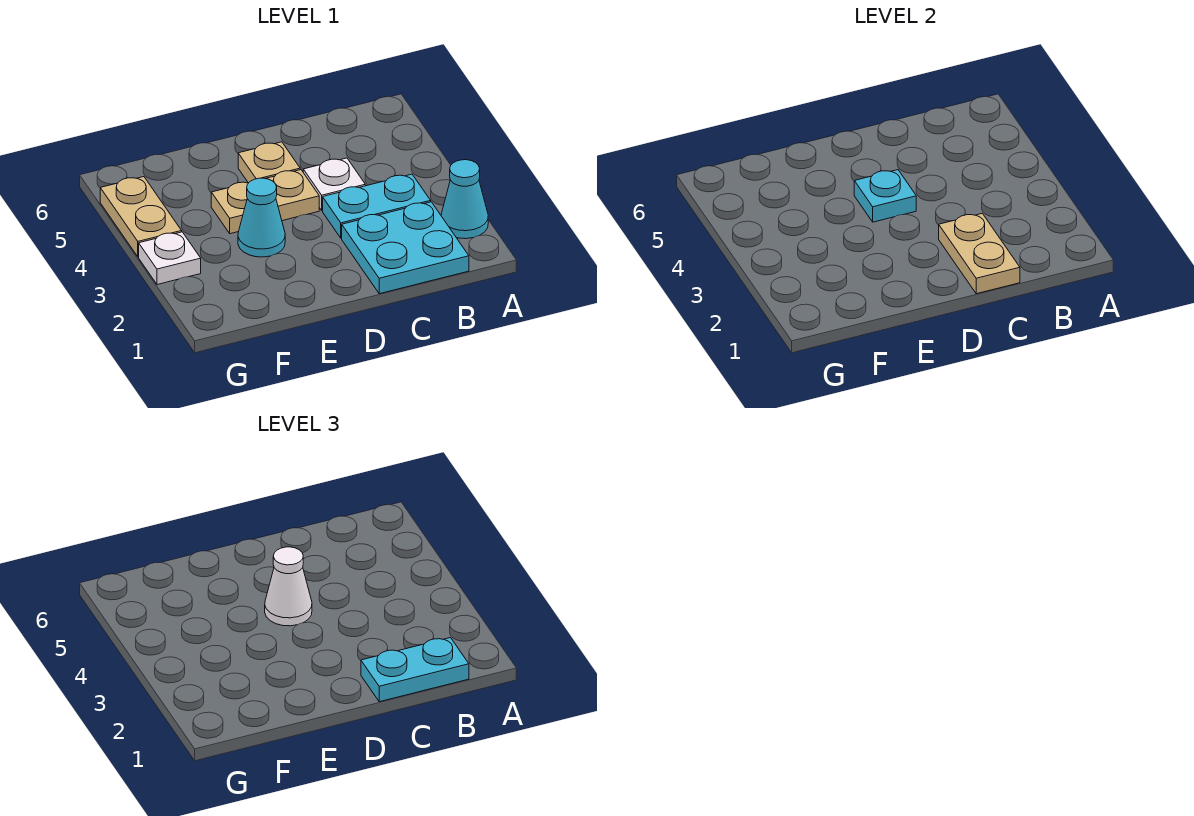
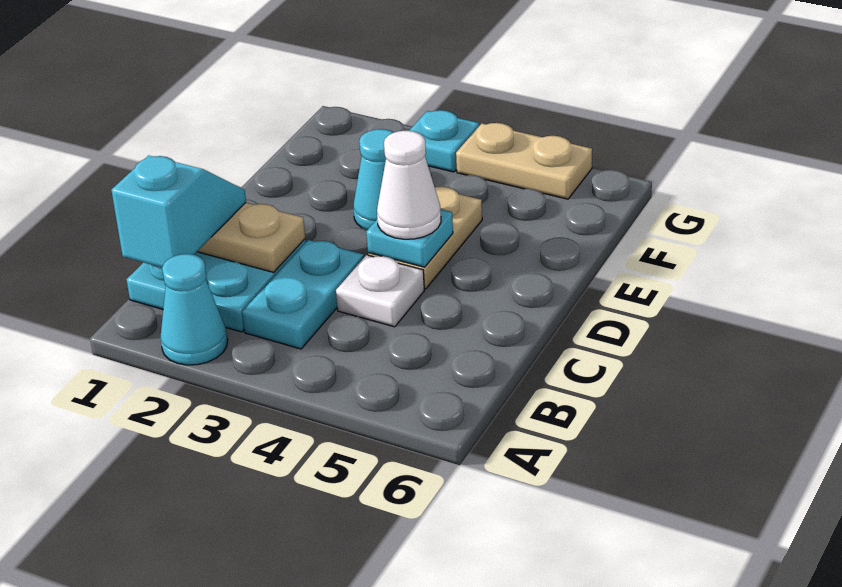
cyan plate B1:C1 level 3 -> cyan slope B1:C1 level 3 top B
tan plate D5 level 1 -> none
white plate G3 level 1 -> cyan plate G3 level 1

